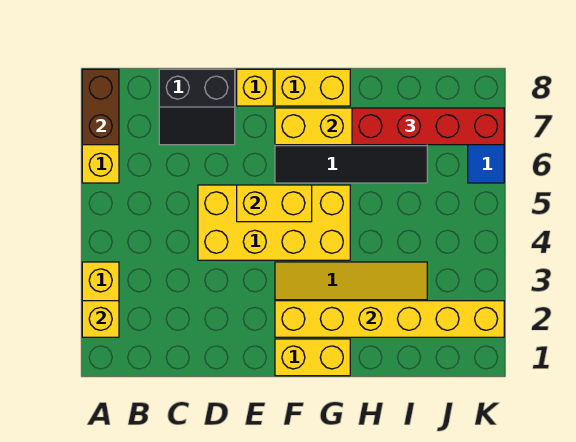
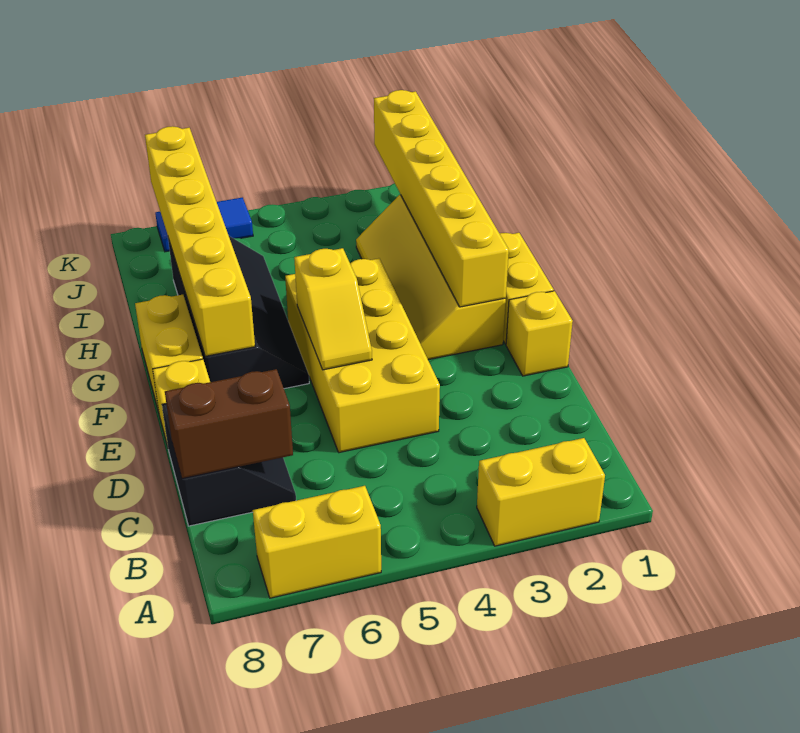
yellow brick A2 level 2 -> yellow brick E1 level 1
brown brick A7:A8 level 2 -> brown brick C7:C8 level 2
yellow brick E5:F5 level 2 -> yellow slope E5:F5 level 2 top F
red brick H7:K7 level 3 -> none

